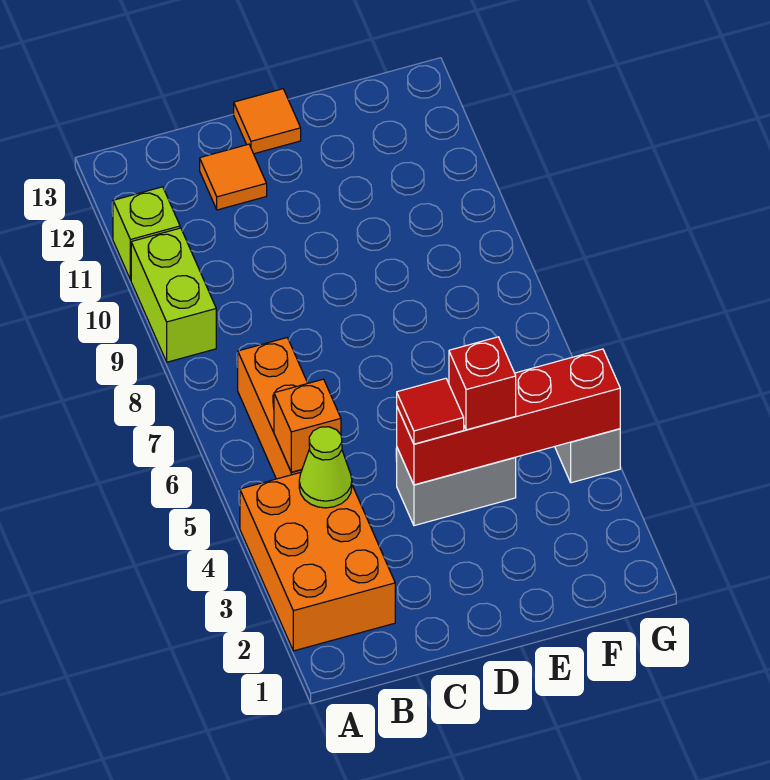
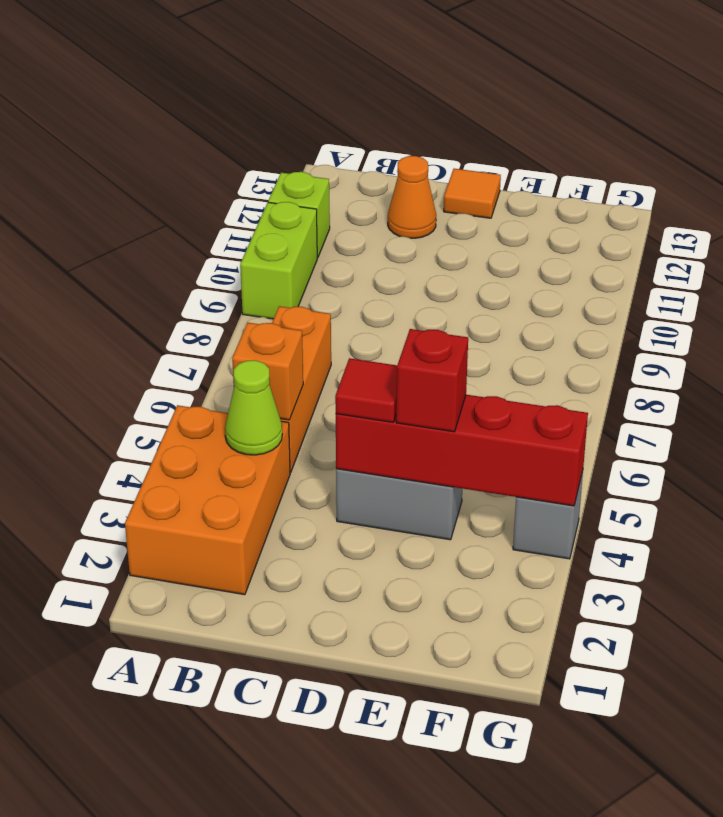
orange tile C12 level 1 -> orange cone C12 level 1

